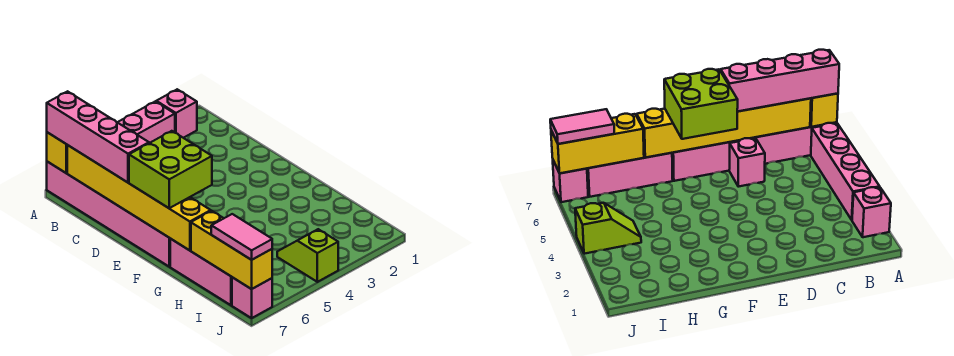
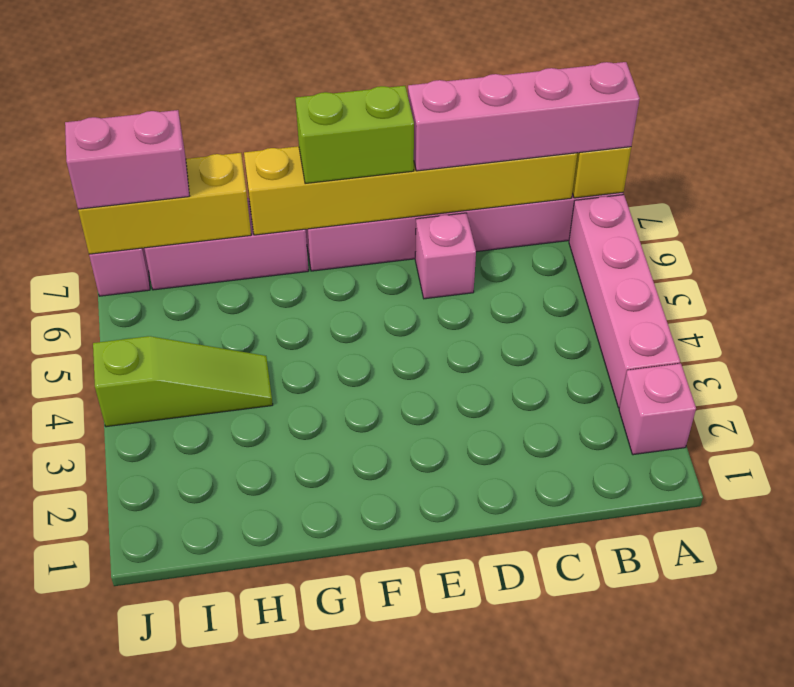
lime brick E6:F7 level 3 -> lime brick E7:F7 level 3
lime slope I4:J4 level 1 top J -> lime slope H4:J4 level 1 top J
pink tile I7:J7 level 3 -> pink brick I7:J7 level 3

